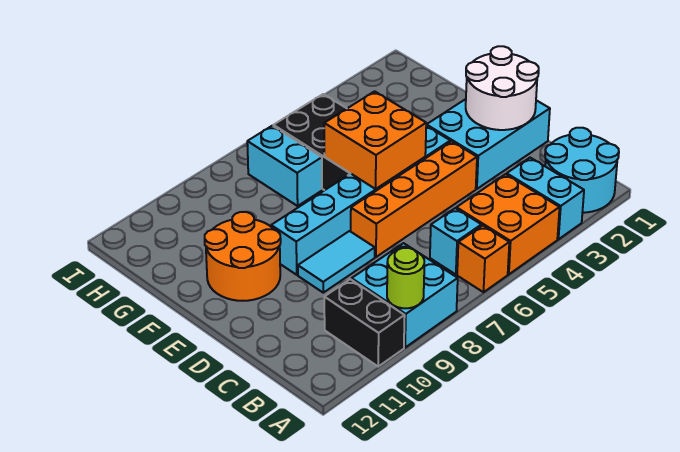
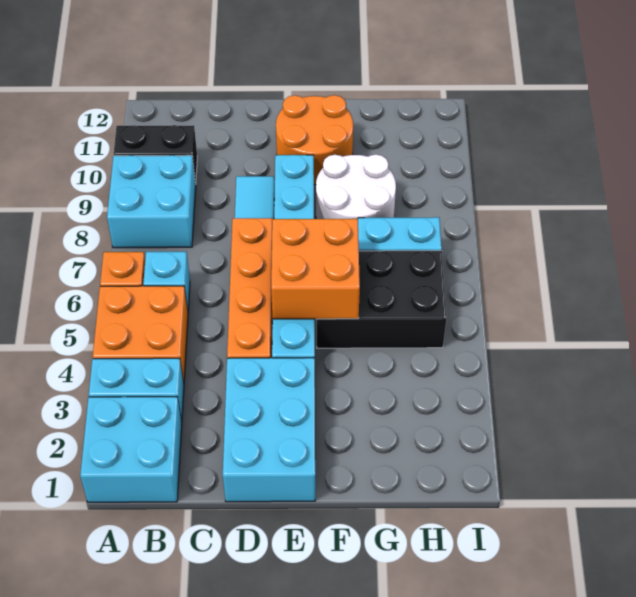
cyan round brick A1:B2 level 1 -> cyan brick A1:B2 level 1
lime round brick A9 level 2 -> none
white round brick D1:E2 level 2 -> white round brick F8:G9 level 1

